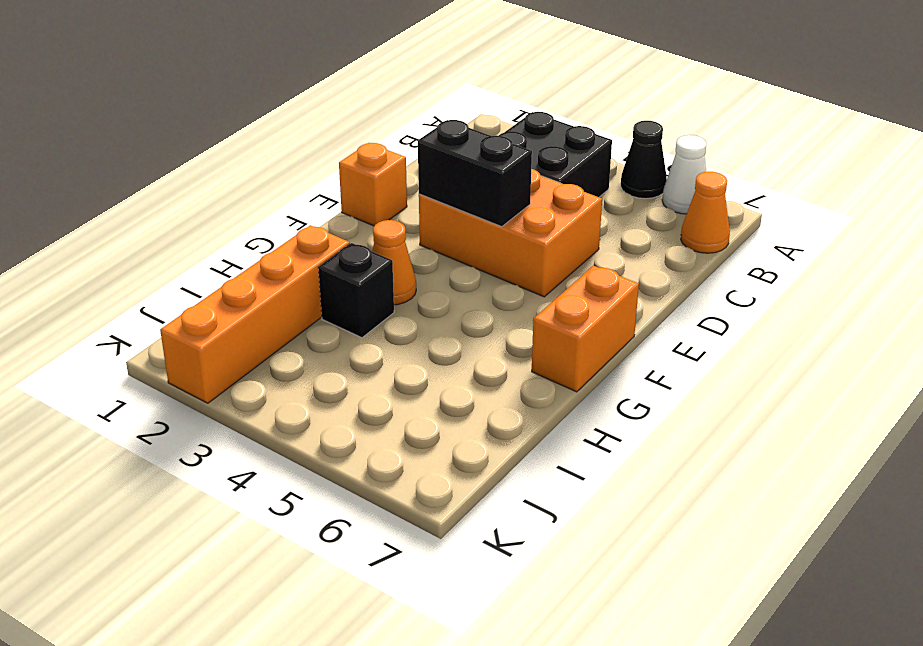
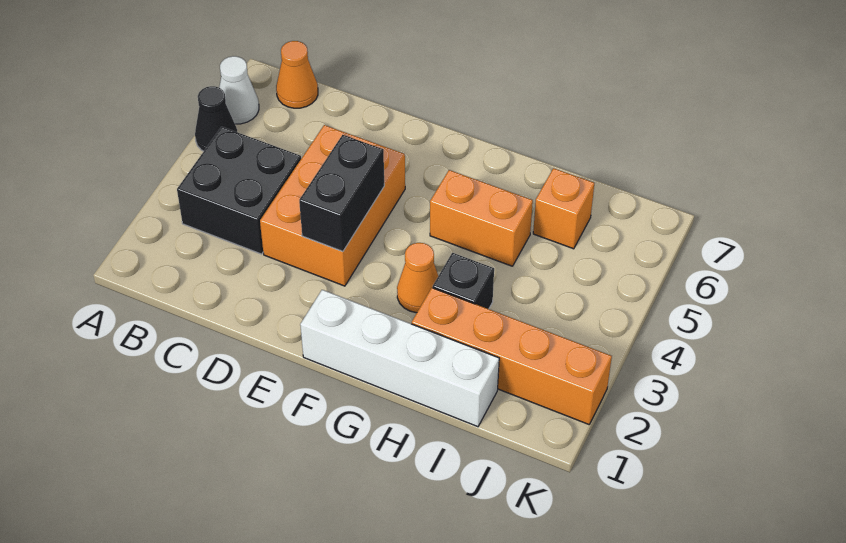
orange brick E1 level 1 -> orange brick I6 level 1
none -> white brick F1:I1 level 1
orange brick F7:G7 level 1 -> orange brick G5:H5 level 1

